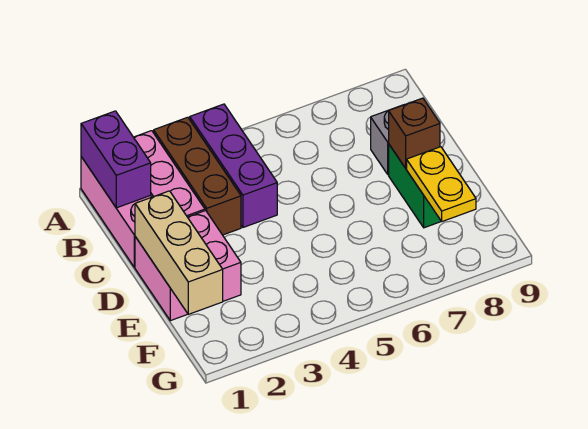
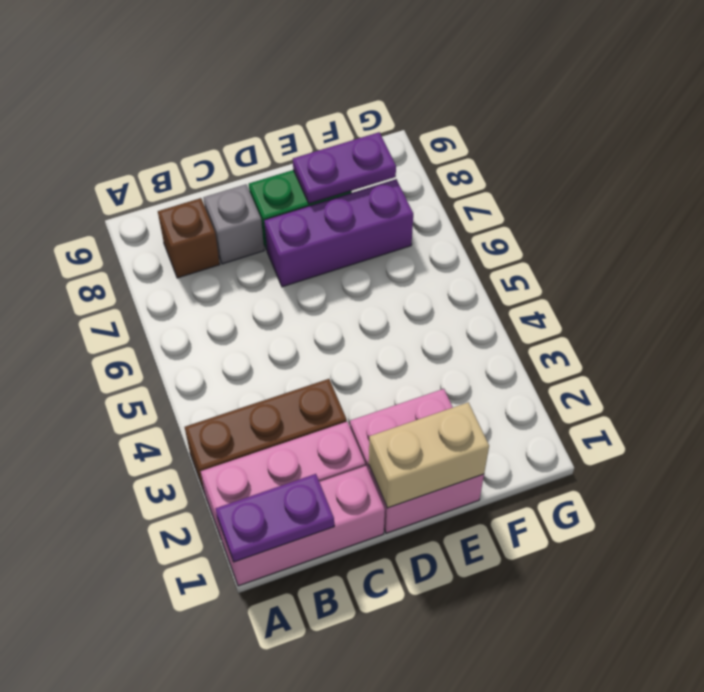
purple brick A1:B1 level 2 -> purple plate A1:B1 level 2
purple brick A4:C4 level 1 -> purple brick D7:F7 level 1
tan brick D1:F1 level 2 -> tan brick D1:E1 level 2
brown brick D8 level 2 -> brown brick B8 level 1
yellow plate E8:F8 level 2 -> purple plate E8:F8 level 2

